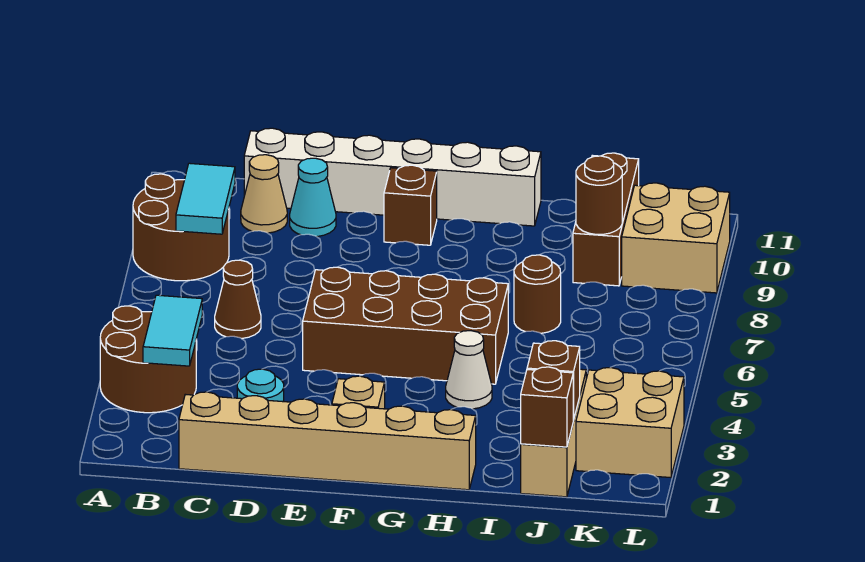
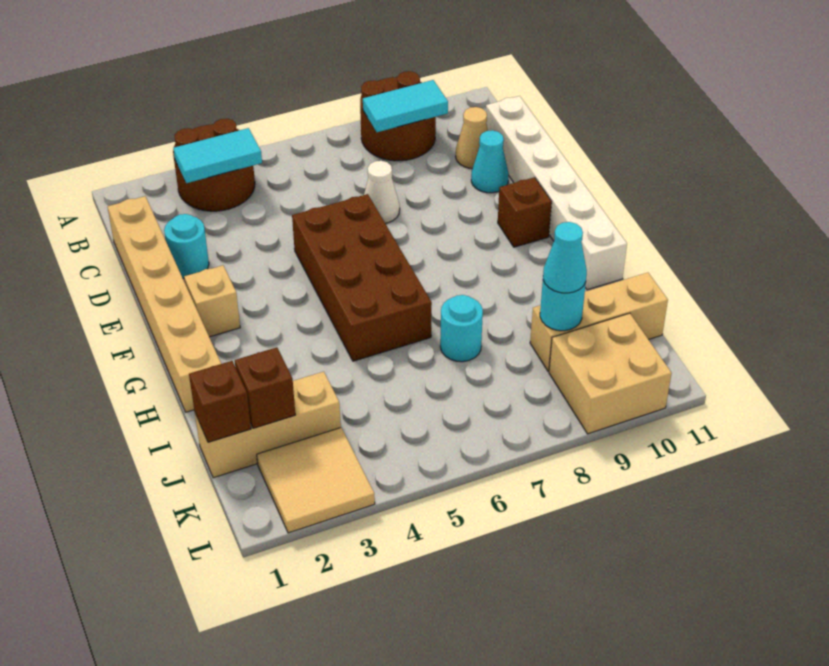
brown cone C6 level 1 -> none
white cone H4 level 1 -> white cone D7 level 1
brown round brick I7 level 1 -> cyan round brick I7 level 1
brown brick J9:J11 level 1 -> tan brick J9:J11 level 1
brown round brick J9 level 2 -> cyan round brick J9 level 2
none -> cyan cone J9 level 3
tan brick K2:L3 level 1 -> tan tile K2:L3 level 1

